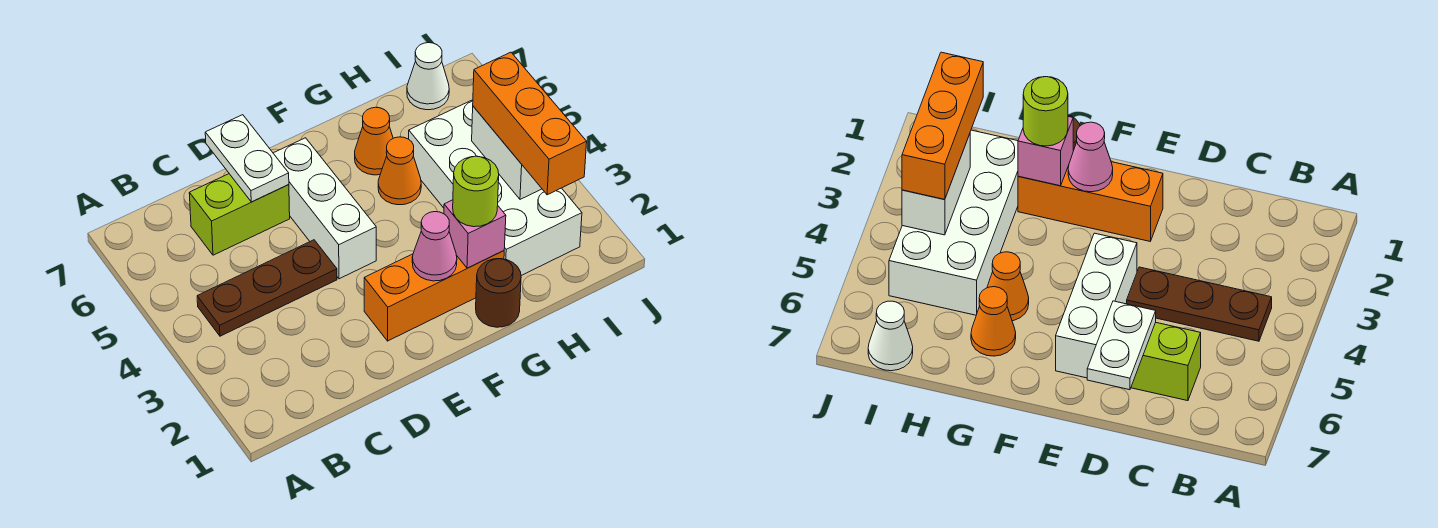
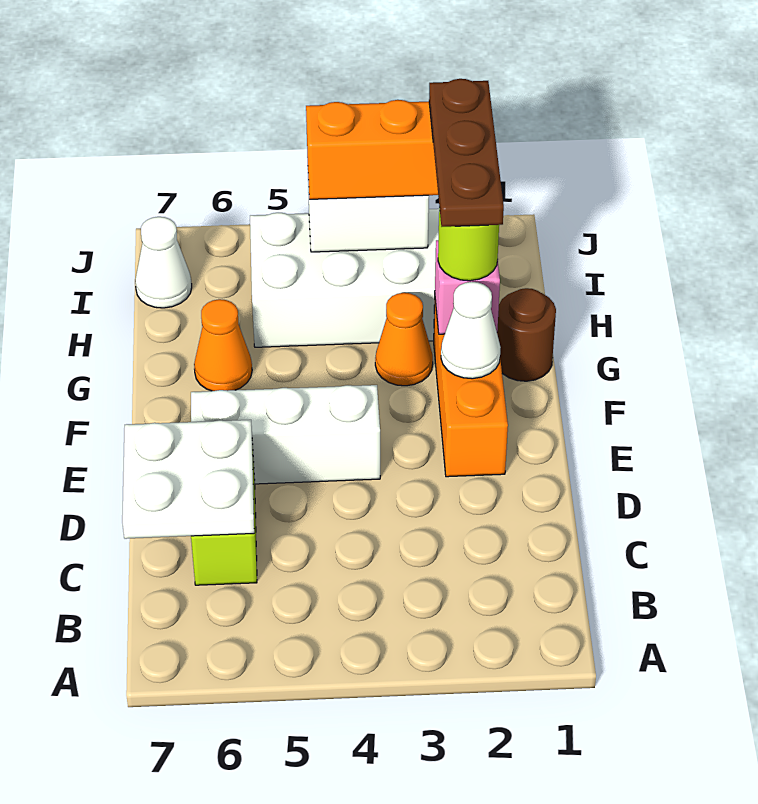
brown plate B4:D4 level 1 -> brown plate G2:I2 level 4
white plate D6:D7 level 2 -> white plate C6:D7 level 2
pink cone F2 level 2 -> white cone F2 level 2
orange cone G5 level 1 -> orange cone G3 level 1

